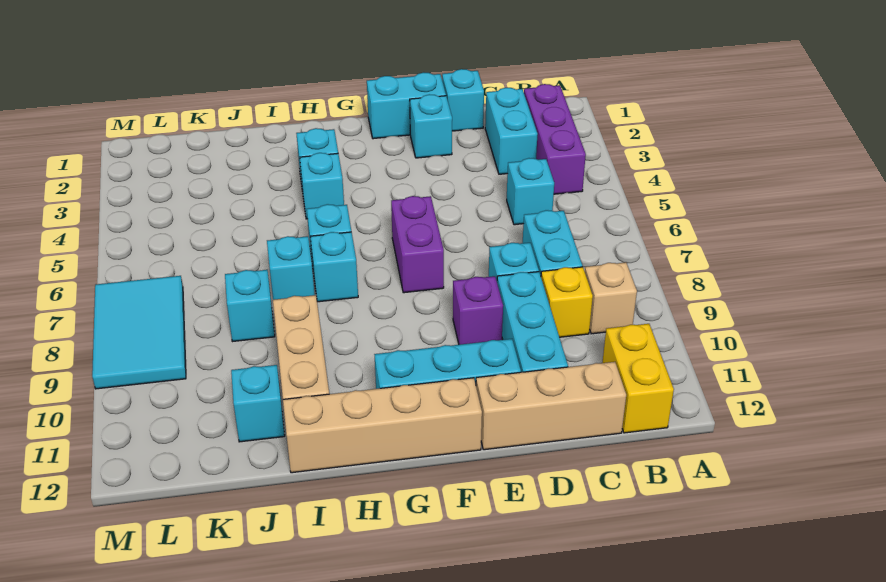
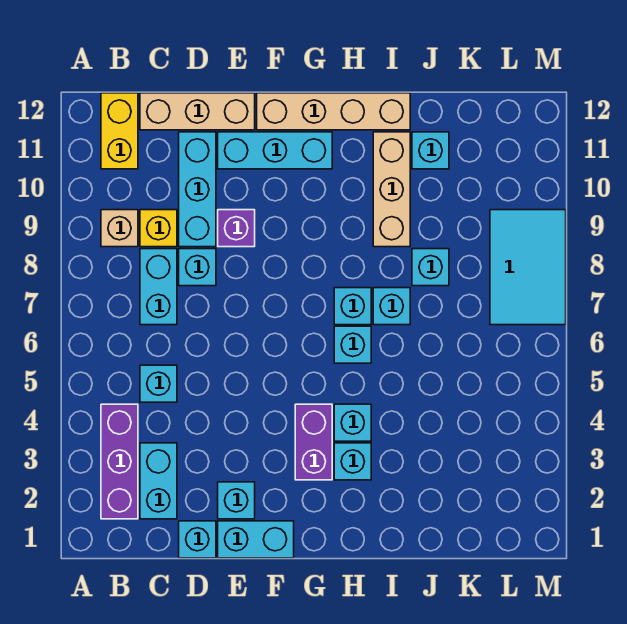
purple brick F6:F7 level 1 -> purple brick G3:G4 level 1

